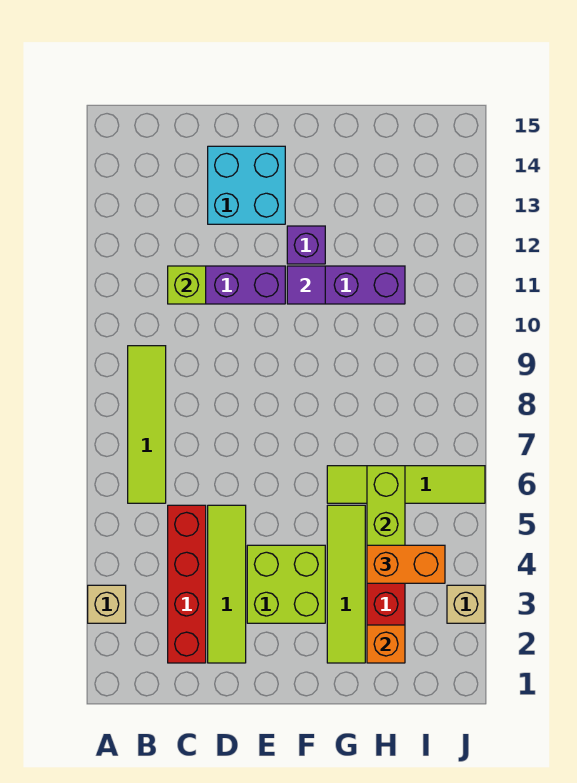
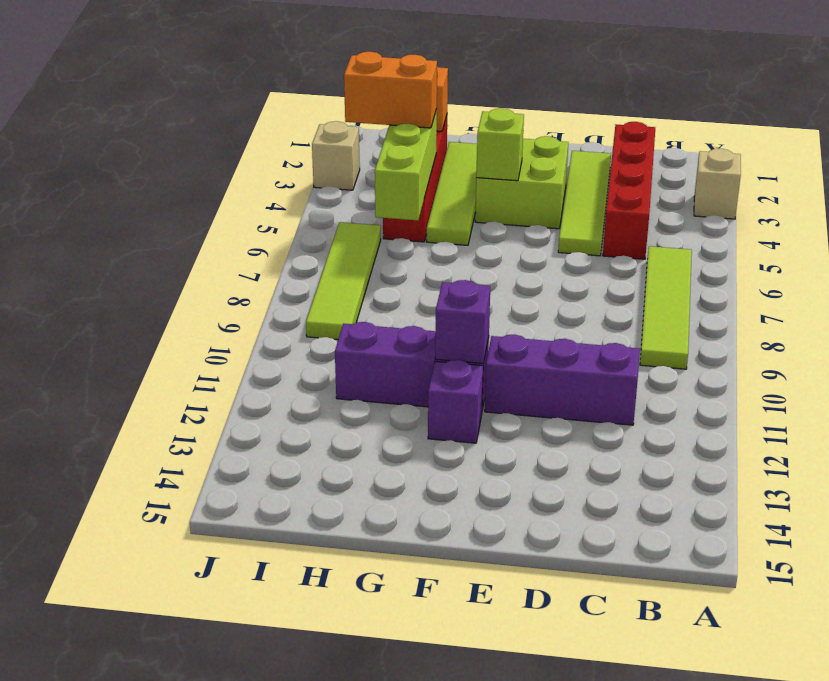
lime brick C11 level 2 -> lime brick F4 level 2
cyan brick D13:E14 level 1 -> none
purple tile F11 level 2 -> purple brick F11 level 2
lime tile G6:J6 level 1 -> lime tile I6:I9 level 1

